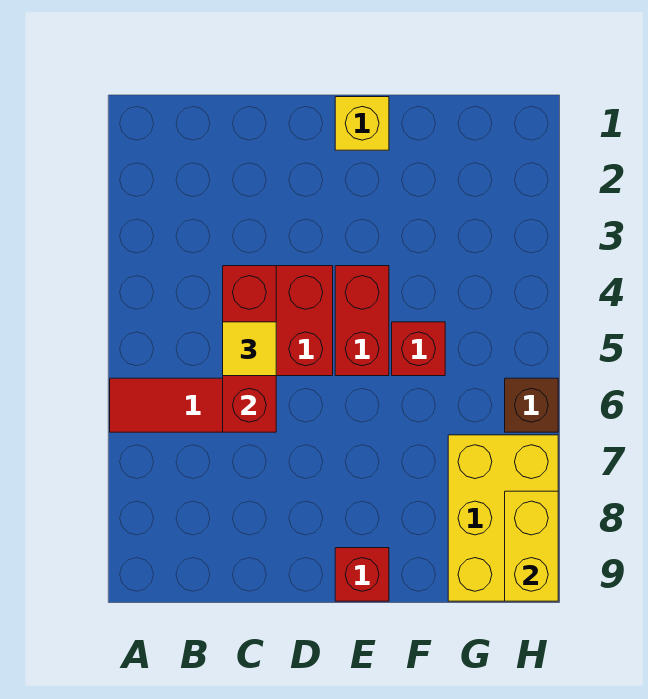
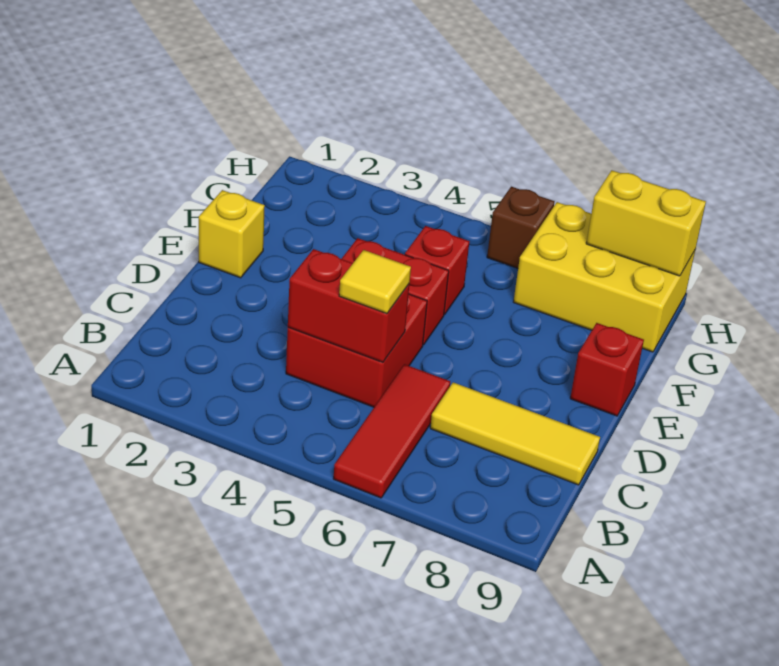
red brick C4:C6 level 2 -> red brick C4:C5 level 2
none -> yellow tile C7:C9 level 1

